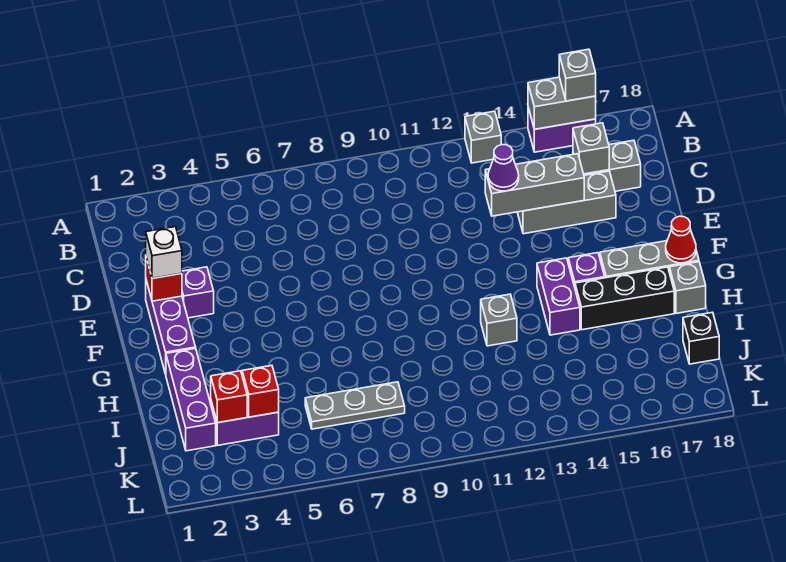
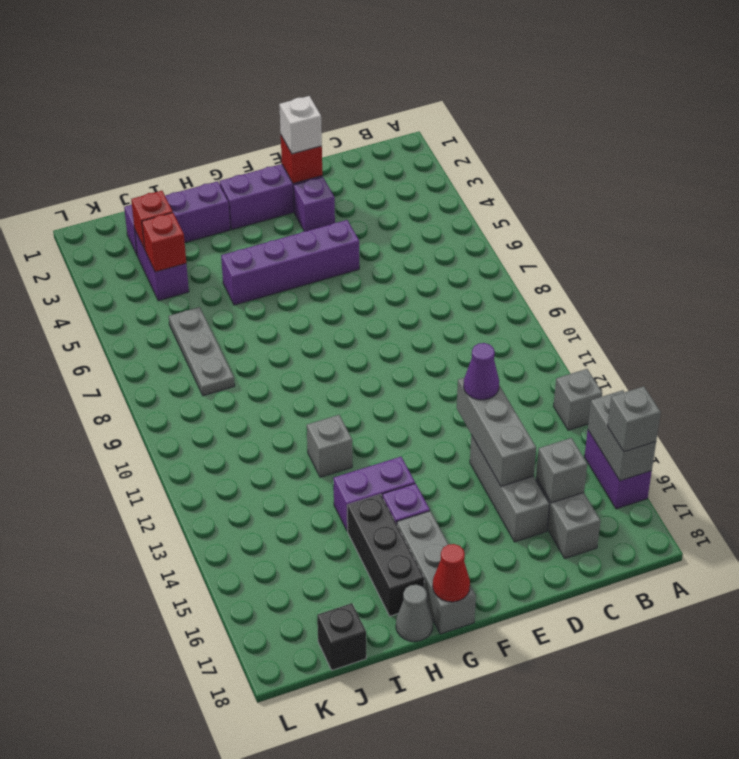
none -> purple brick E5:H5 level 1
grey brick H18 level 1 -> grey cone H18 level 1

